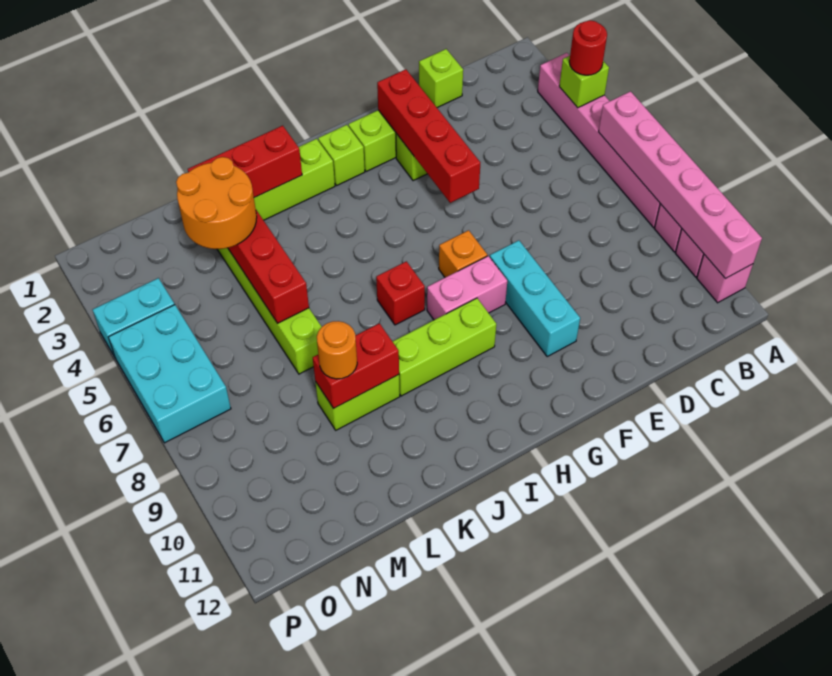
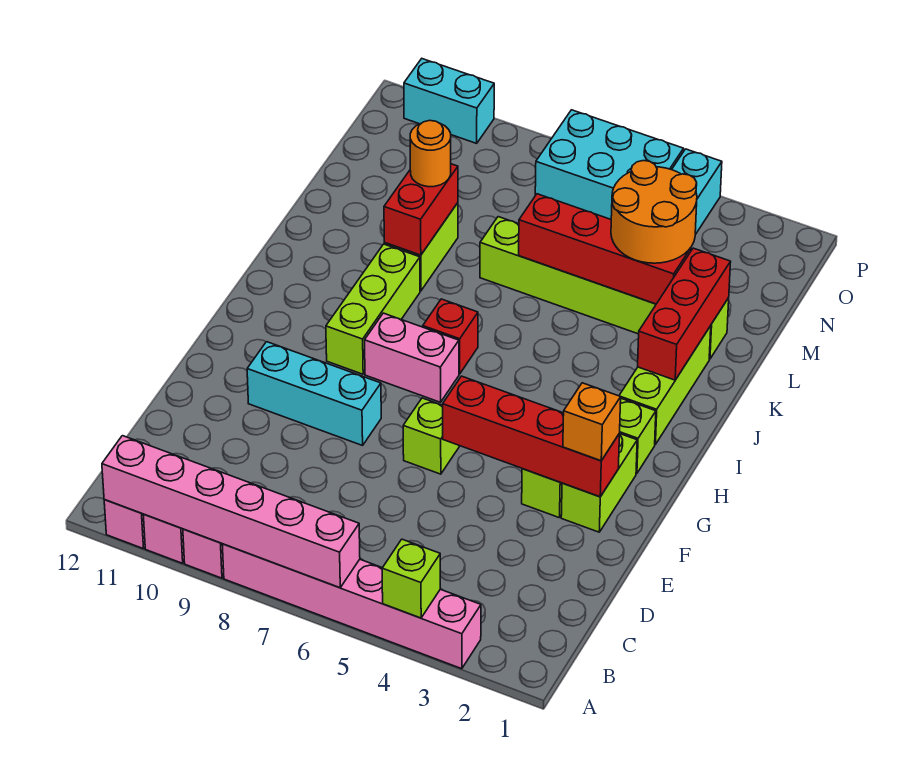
red round brick A4 level 3 -> none
lime brick D1 level 1 -> lime brick F6 level 1
orange brick G7 level 1 -> orange brick F2 level 3
pink brick G8:H8 level 1 -> pink brick H7:H8 level 1
none -> cyan brick P10:P11 level 1

